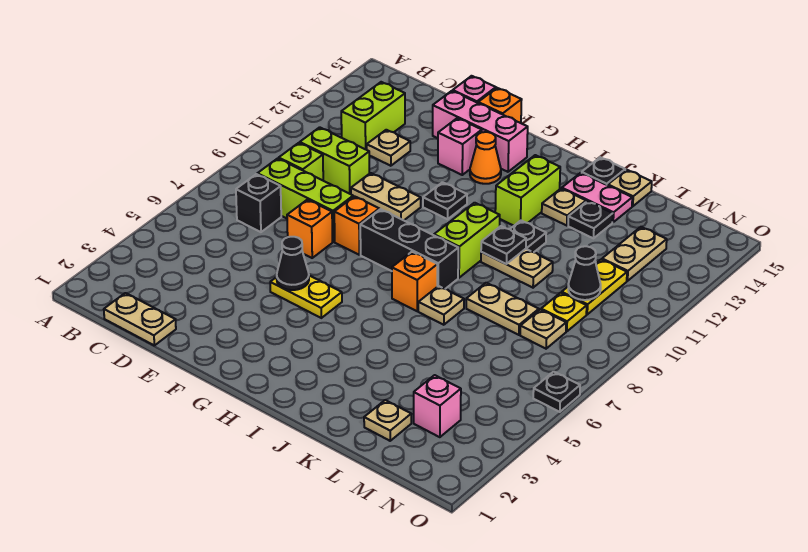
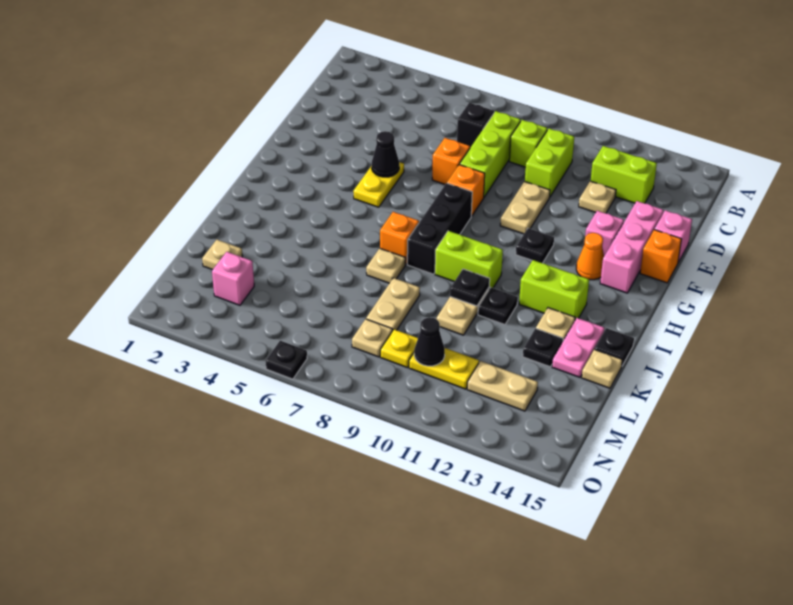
tan plate C1:D1 level 1 -> none

